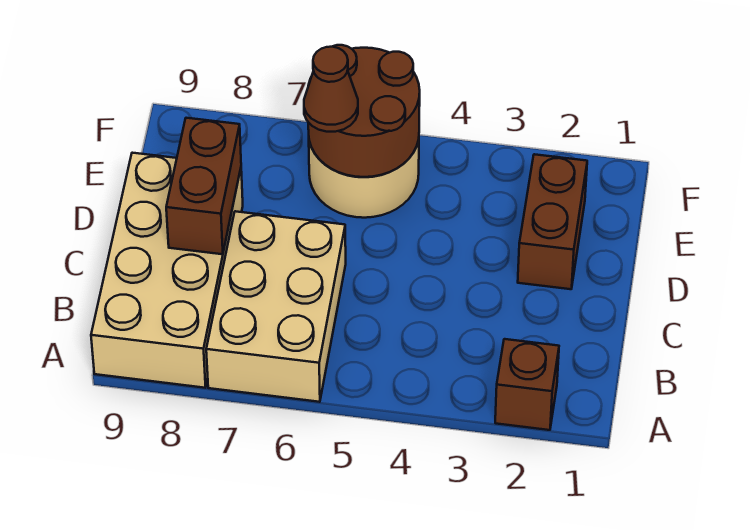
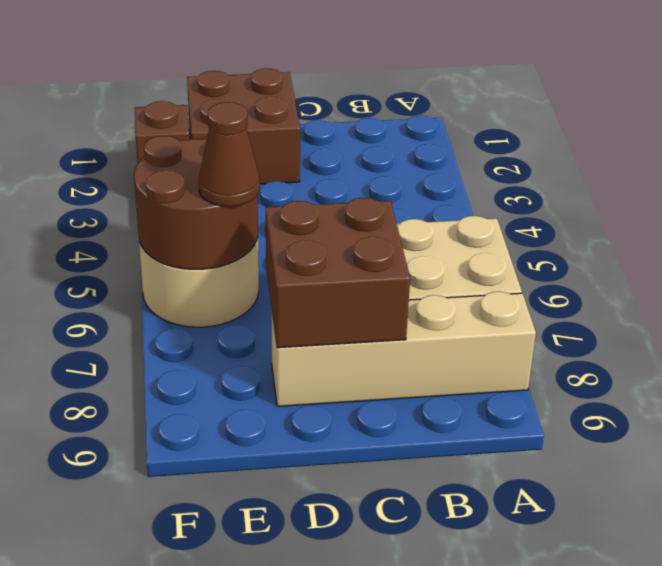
brown brick A2 level 1 -> brown brick F2 level 1
tan brick A8:D9 level 1 -> tan brick A8:D8 level 1
brown brick C8:D8 level 2 -> brown brick C7:D8 level 2
brown brick D2:E2 level 1 -> brown brick D1:E2 level 1

